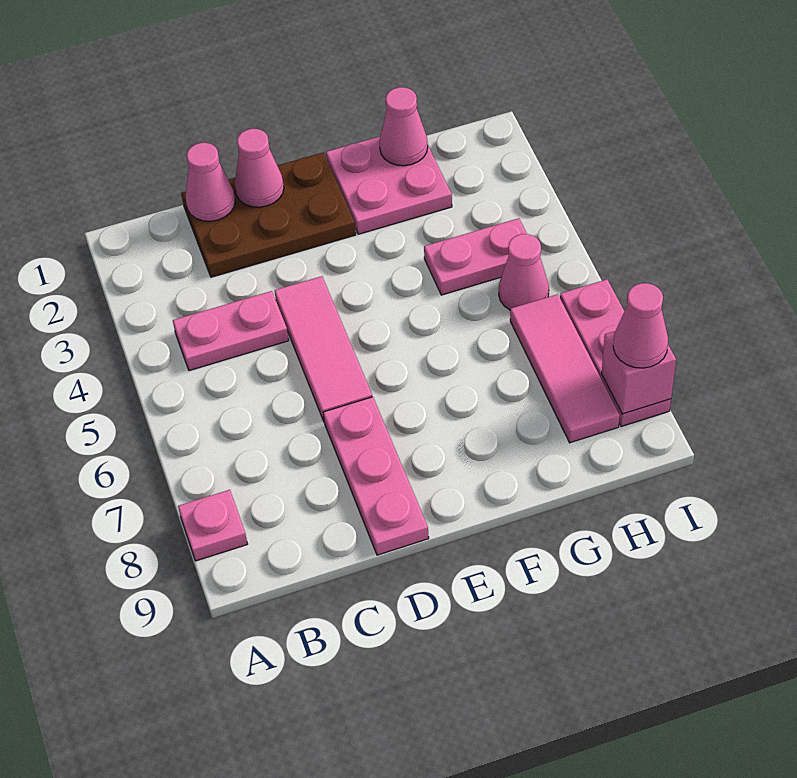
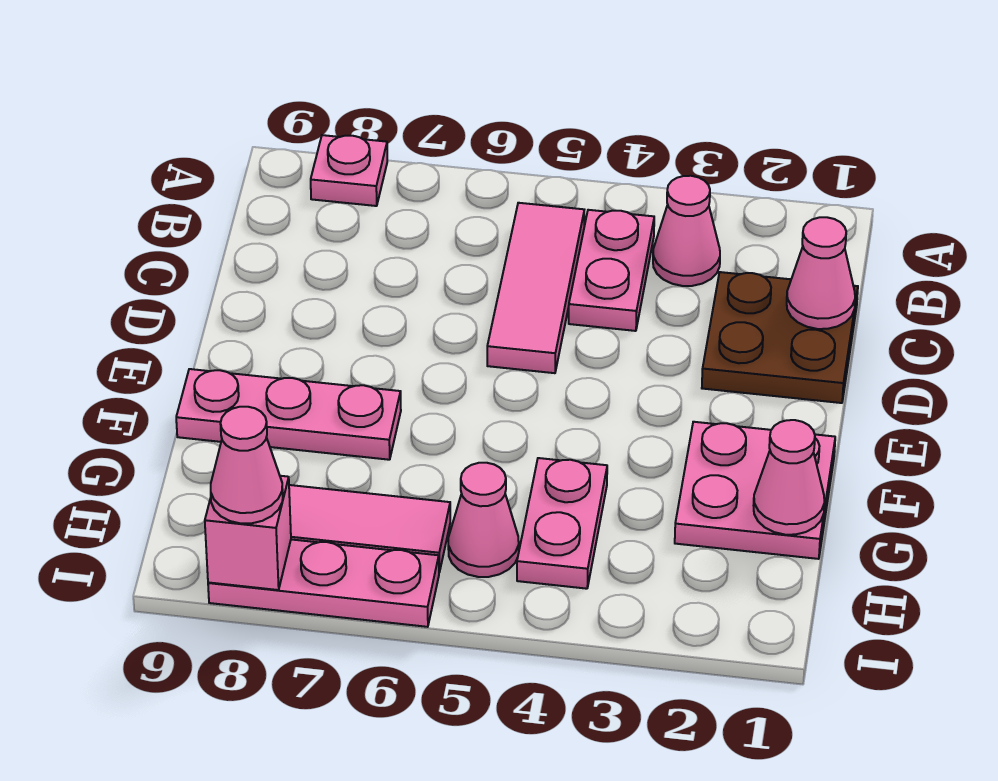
brown plate C1:E2 level 1 -> brown plate C1:D2 level 1
pink cone D1 level 2 -> pink cone B3 level 1
pink tile D4:D6 level 1 -> pink tile B5:D5 level 1
pink plate D7:D9 level 1 -> pink plate F7:F9 level 1

